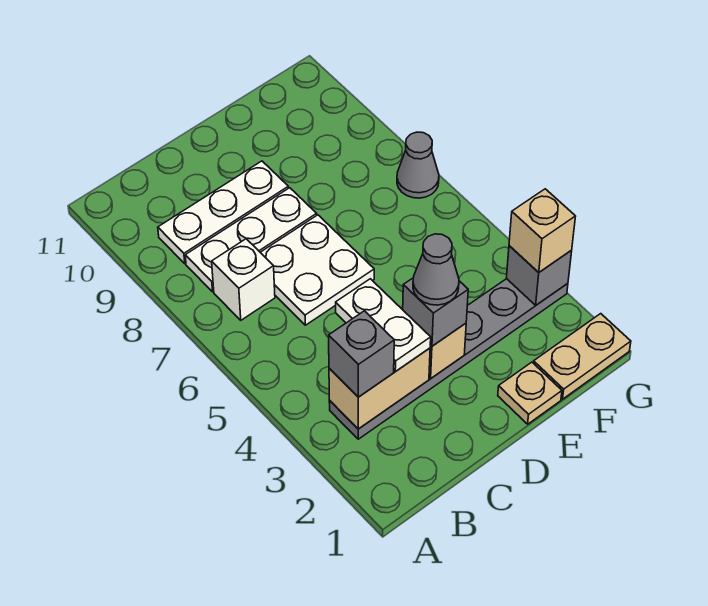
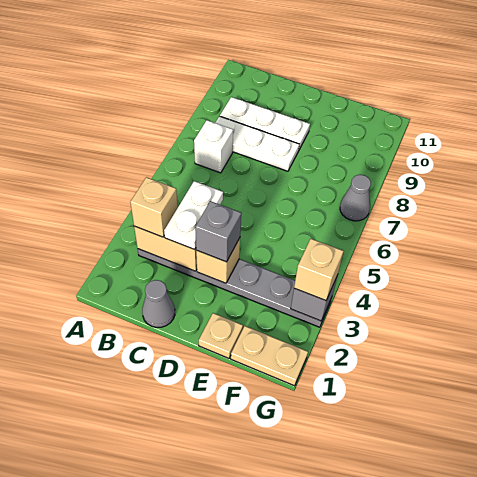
grey brick B3 level 3 -> tan brick B3 level 3
white plate C6:D7 level 1 -> none
grey cone D3 level 4 -> grey cone C1 level 1

